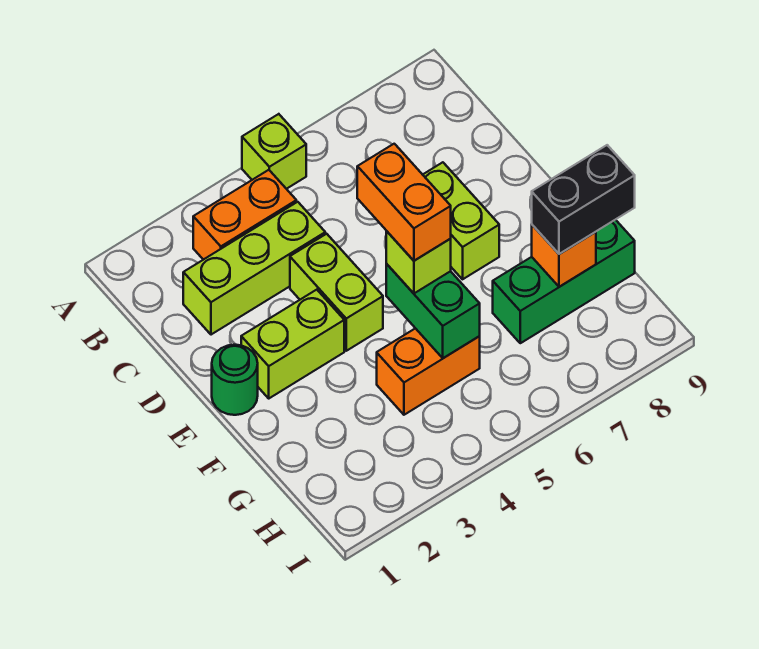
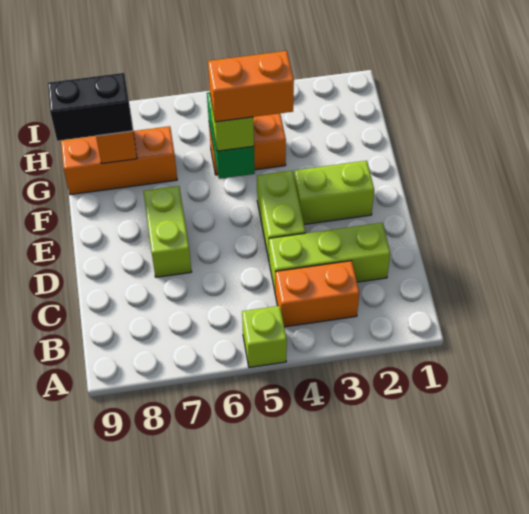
green round brick E1 level 1 -> none
orange brick E5:F5 level 4 -> orange brick F4:F5 level 4
green brick G7:G9 level 1 -> orange brick G7:G9 level 1

